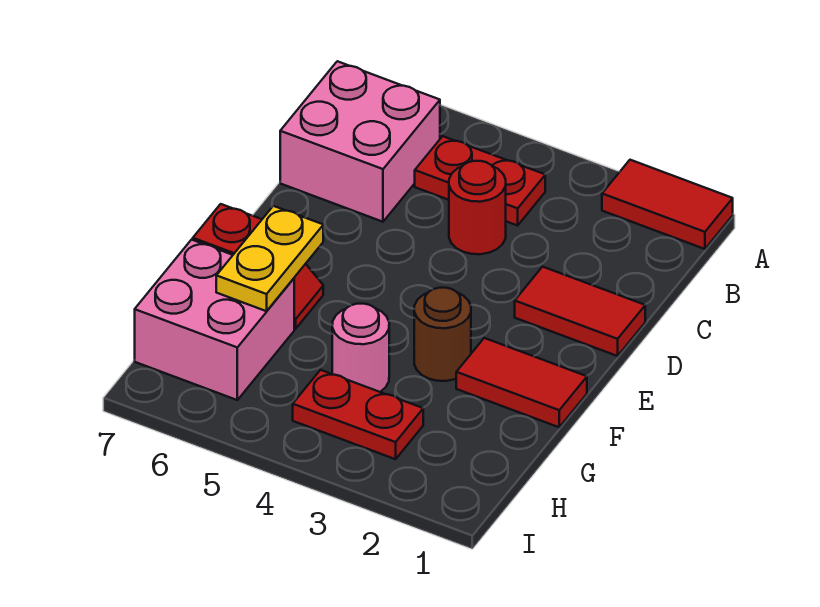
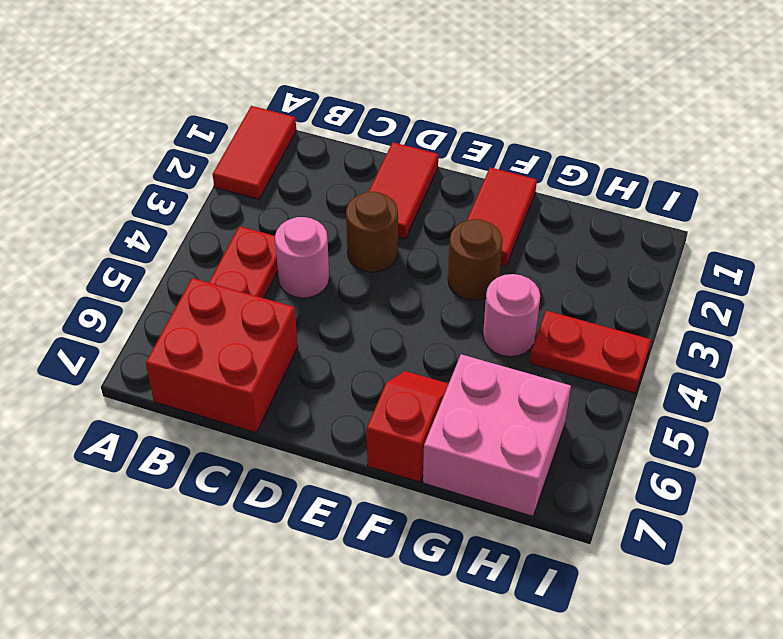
pink brick B6:C7 level 1 -> red brick B6:C7 level 1
red round brick C4 level 1 -> pink round brick C4 level 1
none -> brown round brick D3 level 1
yellow plate F6:G6 level 2 -> none
red plate H3:H4 level 1 -> red plate H4:I4 level 1

